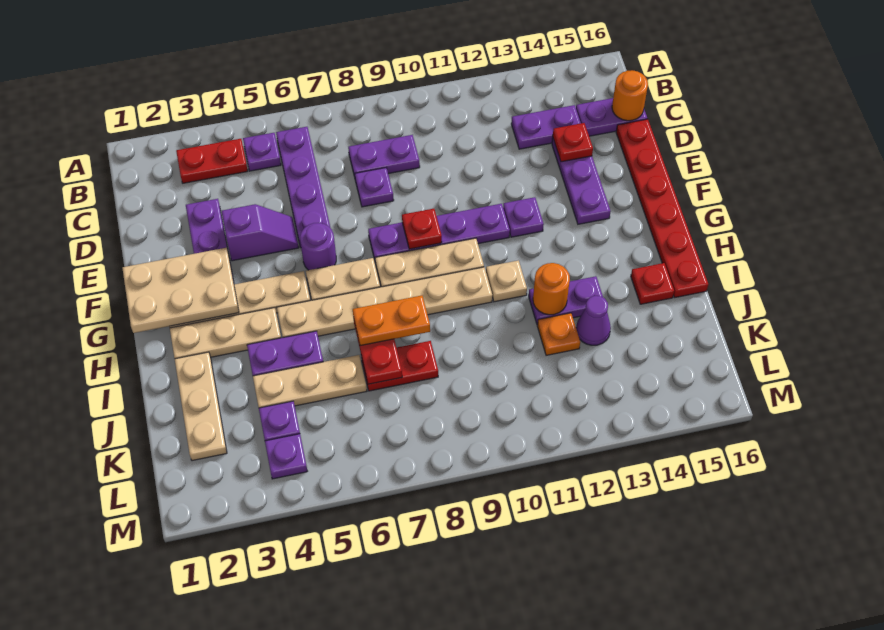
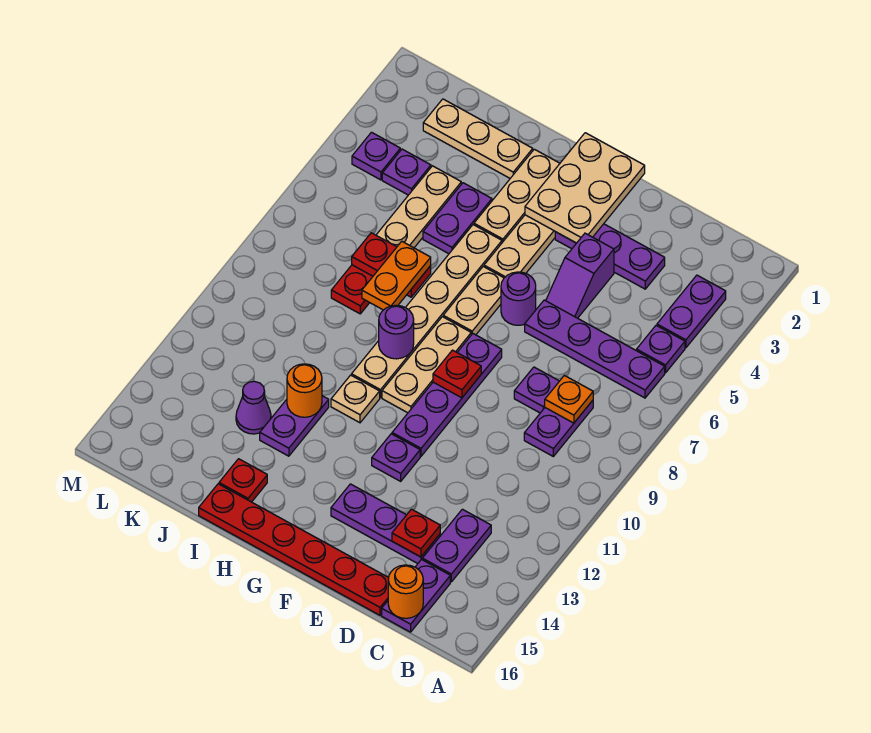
red plate B3:B4 level 1 -> purple plate B3:B4 level 1
none -> purple round brick H9 level 2
orange plate J12 level 1 -> orange plate C8 level 2

